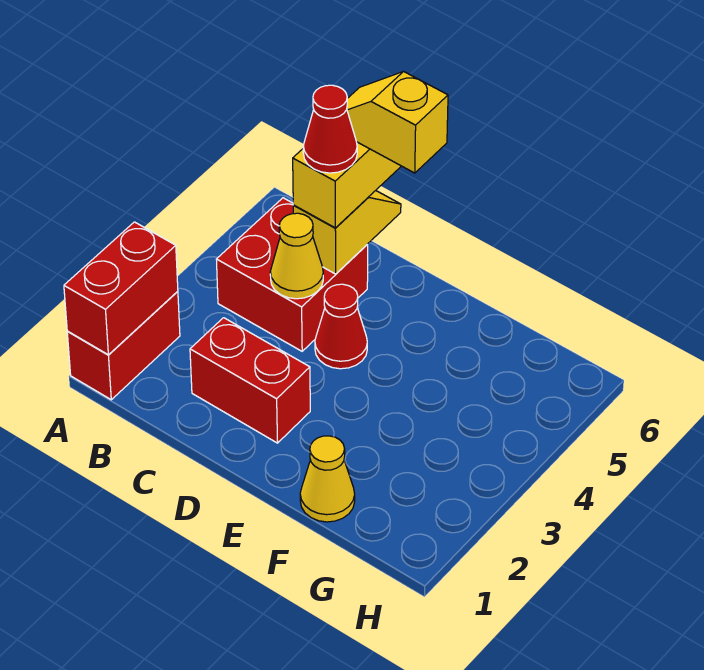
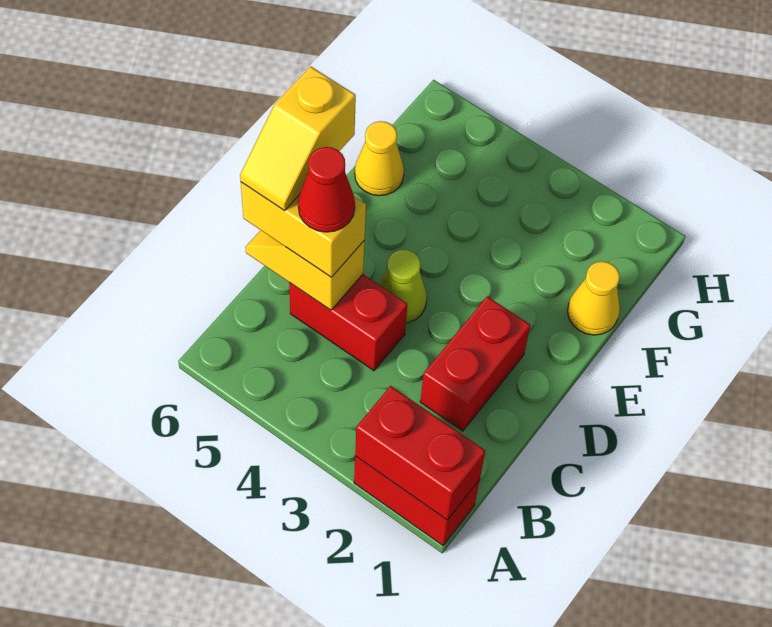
red brick B4:C5 level 1 -> red brick C4:C5 level 1
yellow cone C4 level 2 -> yellow cone F6 level 1
red cone D4 level 1 -> lime cone D4 level 1

